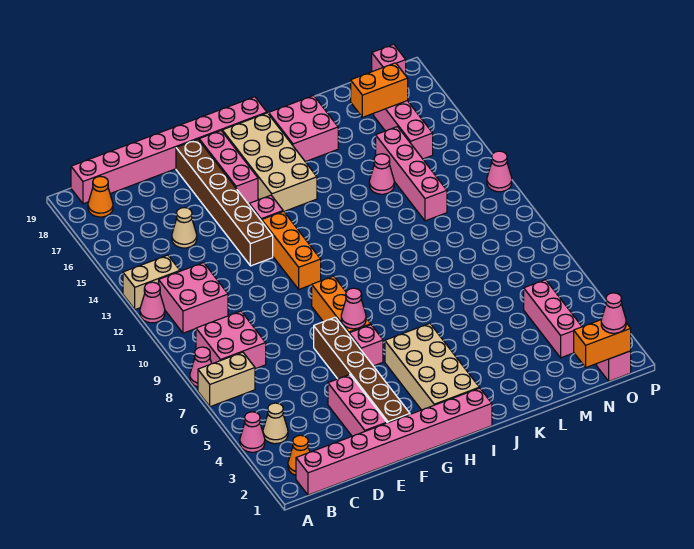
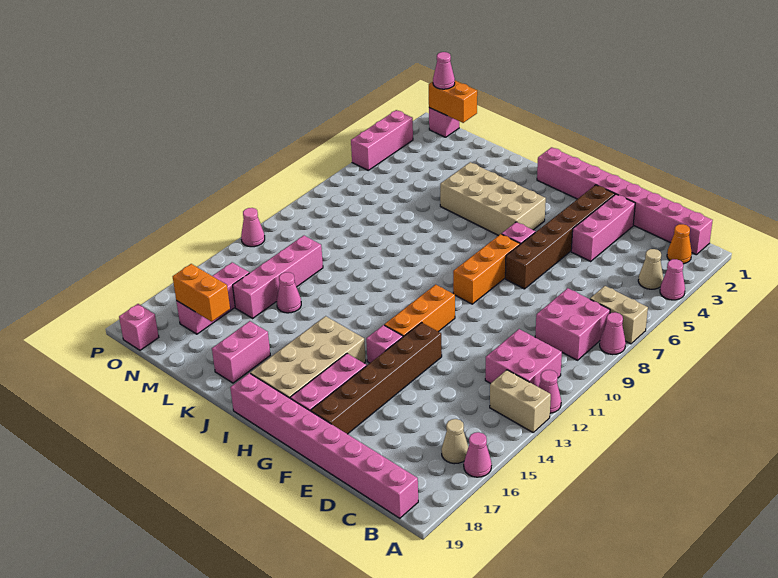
orange cone B18 level 1 -> none
tan cone D15 level 1 -> tan cone B16 level 1
pink cone G7 level 2 -> pink cone A16 level 1
tan brick H2:I5 level 1 -> tan brick H4:K5 level 1
pink brick J17:K18 level 1 -> pink brick K17:K18 level 1
pink brick N3:N5 level 1 -> pink brick P3:P5 level 1

